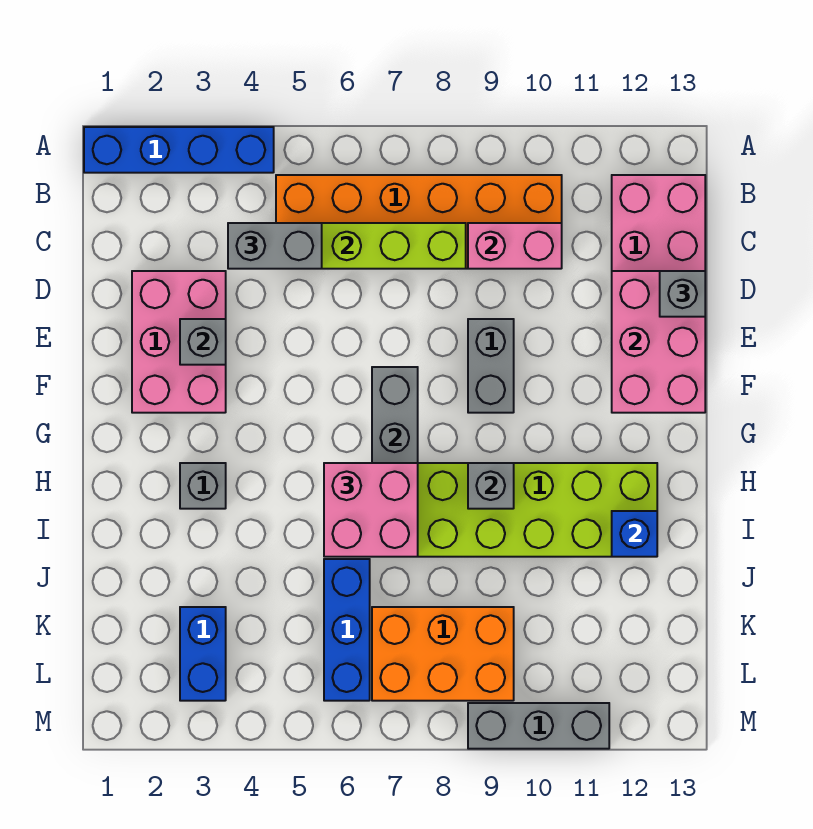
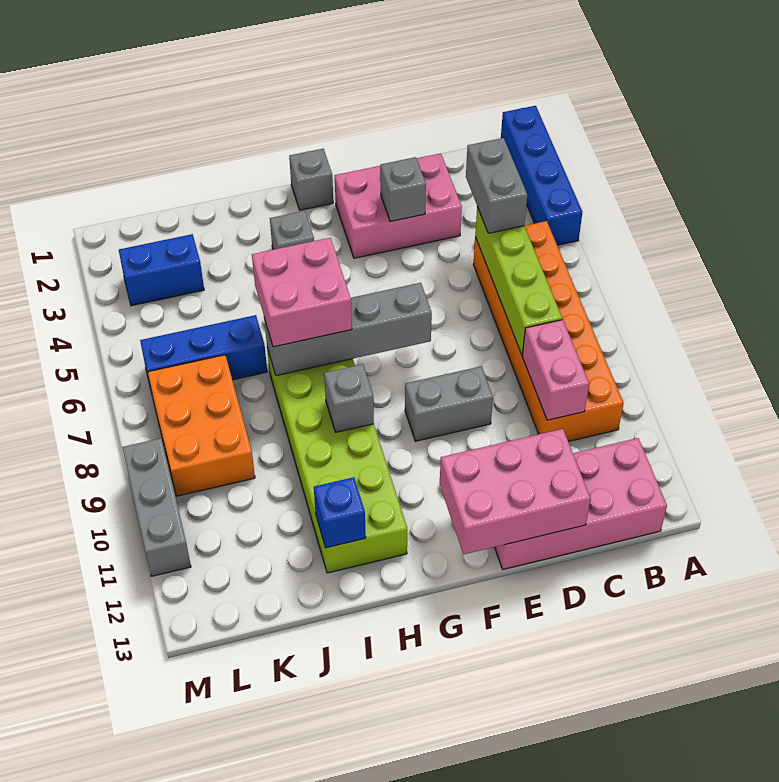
grey brick D13 level 3 -> grey brick G1 level 1

